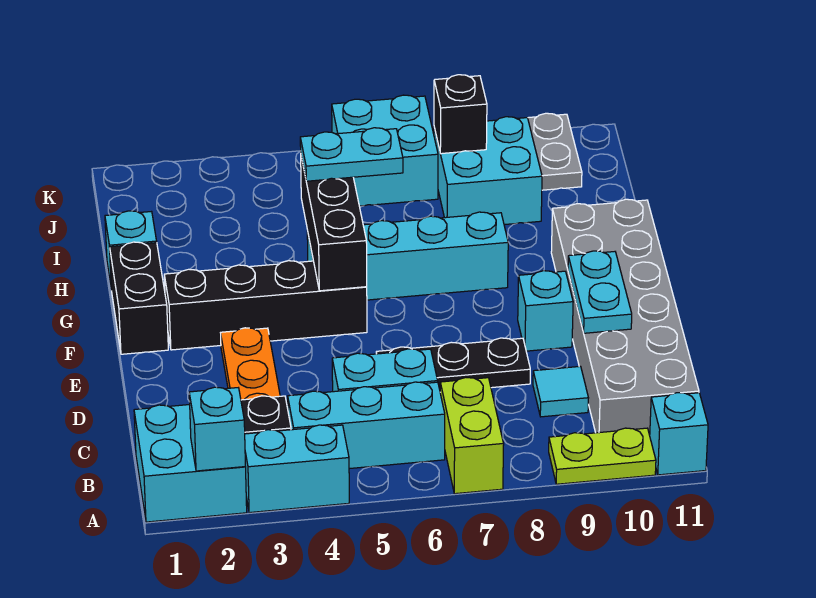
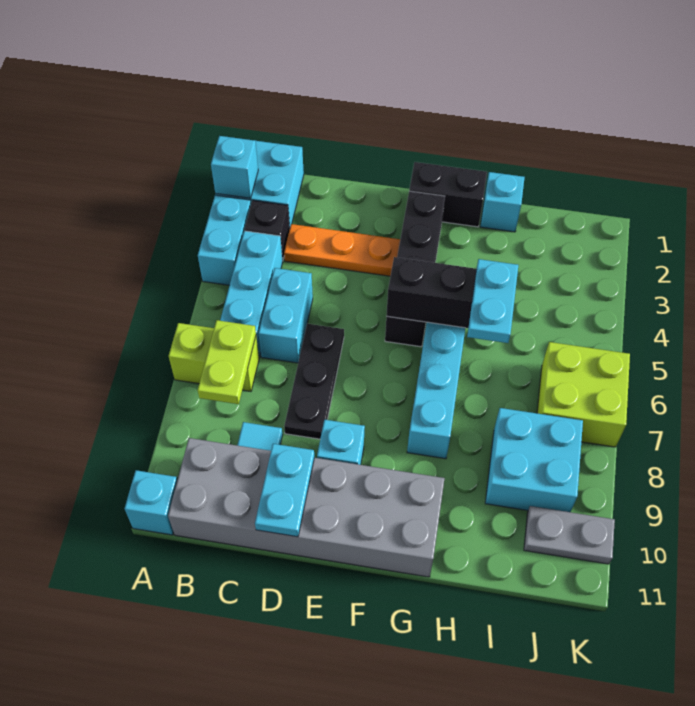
lime plate A9:A10 level 1 -> lime plate B7:B8 level 2
cyan plate D10:E10 level 2 -> cyan plate D10:D11 level 2
cyan brick J6:K7 level 1 -> lime brick J6:K7 level 1
black brick J8 level 2 -> none

